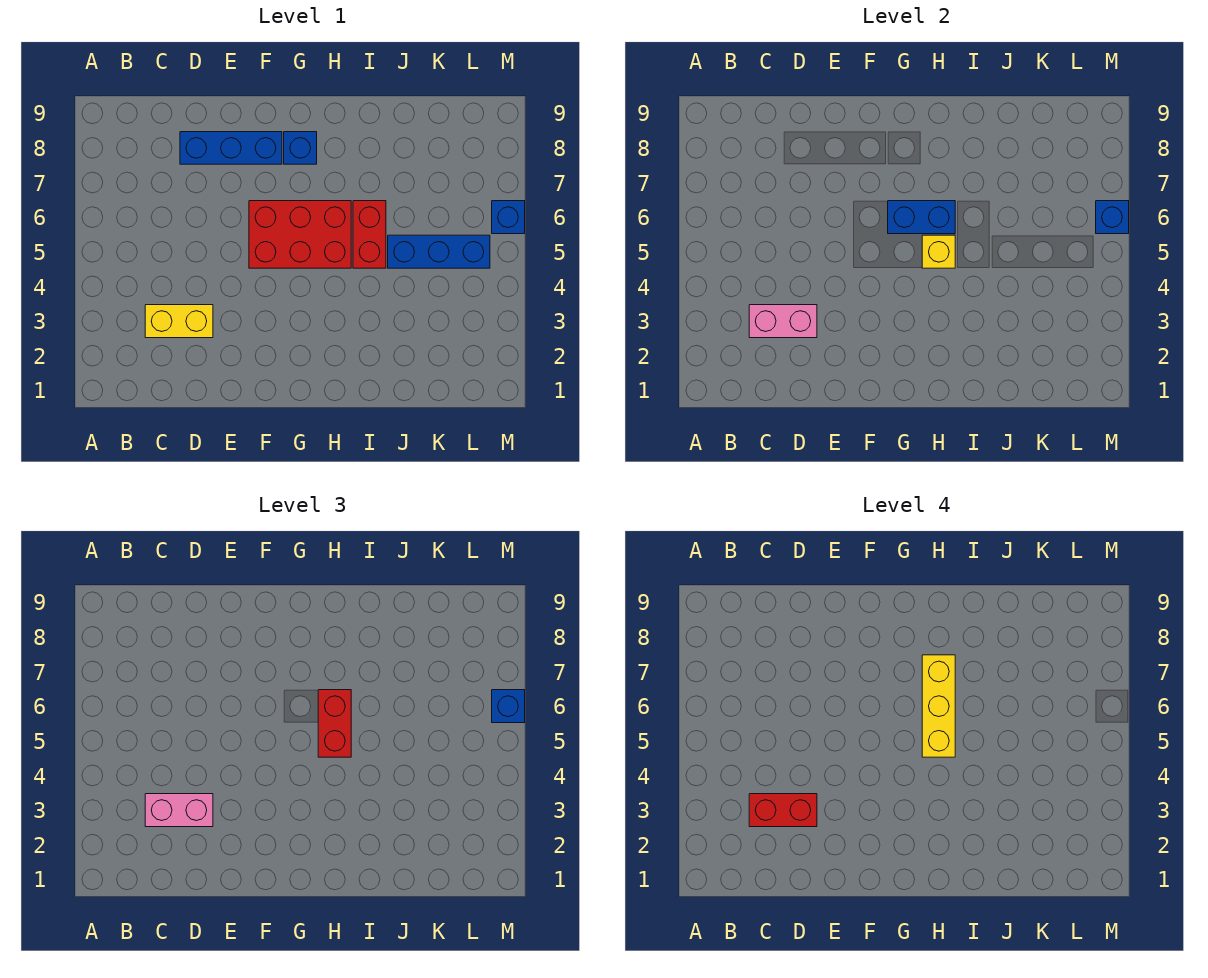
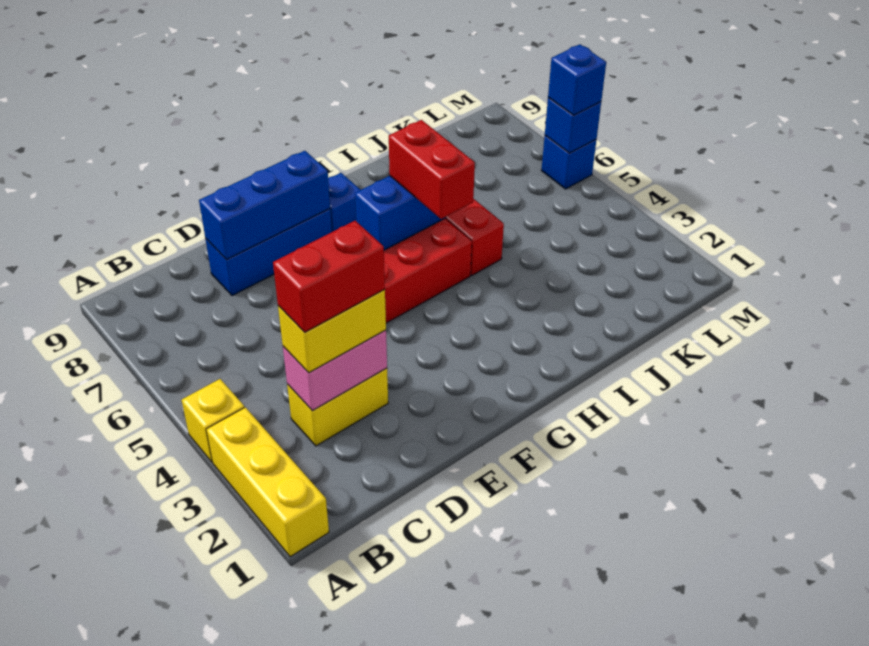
pink brick C3:D3 level 3 -> yellow brick C3:D3 level 3
yellow brick H5 level 2 -> yellow brick A4 level 1
yellow brick H5:H7 level 4 -> yellow brick A1:A3 level 1
blue brick J5:L5 level 1 -> blue brick D8:F8 level 2

